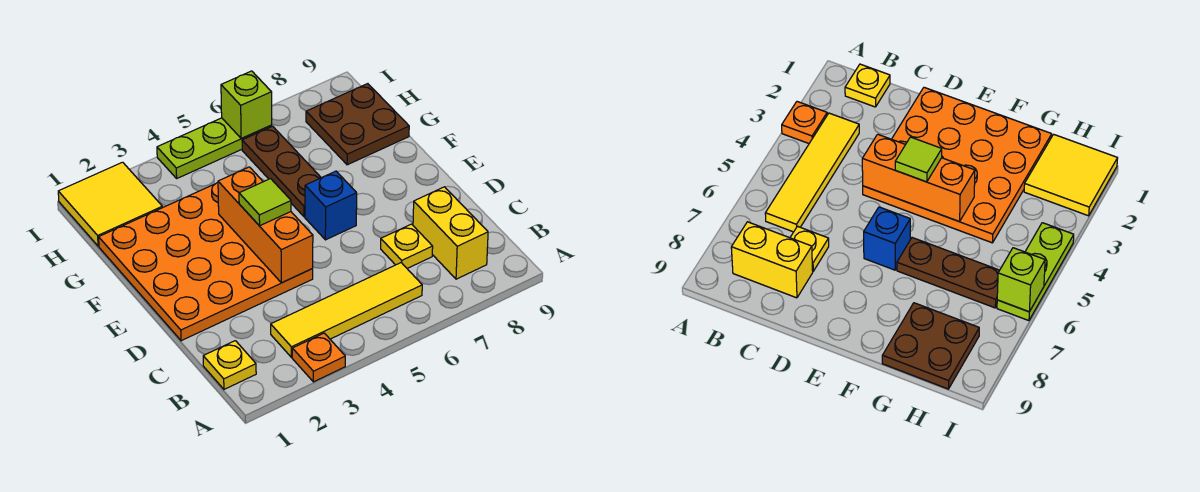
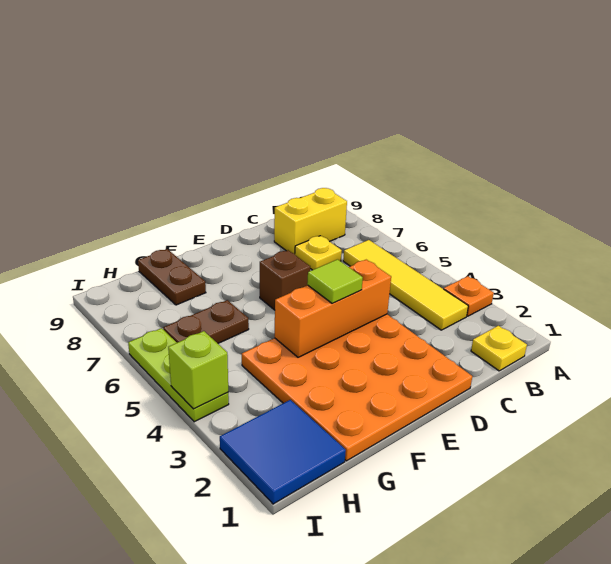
blue brick E6 level 1 -> brown brick E6 level 1
brown plate F6:H6 level 1 -> brown plate G6:H6 level 1
brown plate G8:H9 level 1 -> brown plate G8:G9 level 1
yellow tile H1:I2 level 1 -> blue tile H1:I2 level 1
lime brick I6 level 2 -> lime brick I4 level 2

